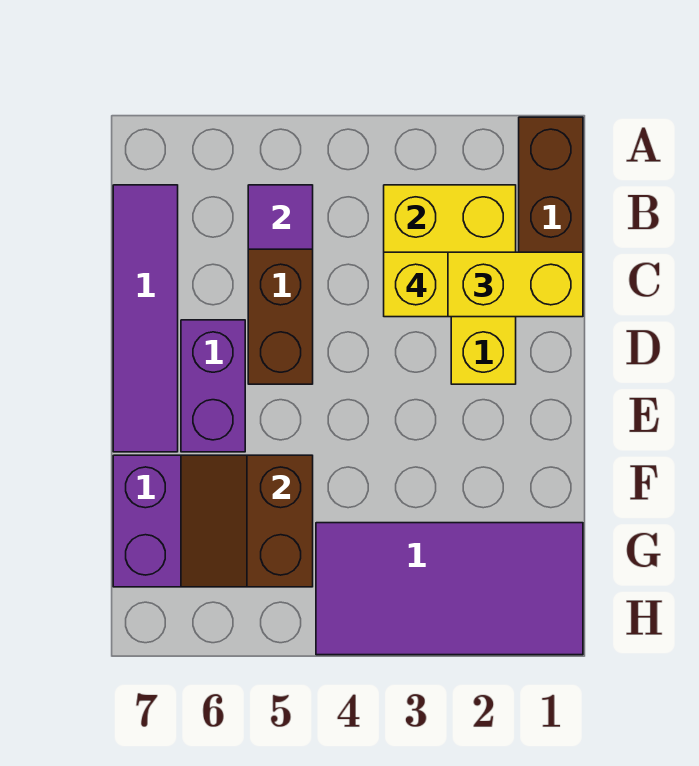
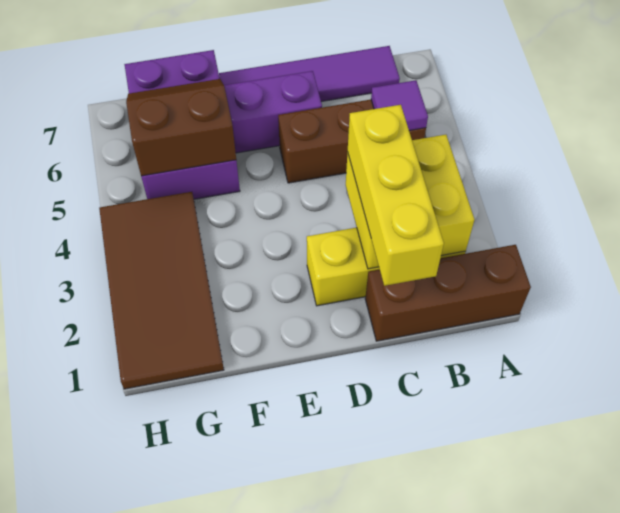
yellow brick C3 level 4 -> none
purple tile G1:H4 level 1 -> brown tile G1:H4 level 1

